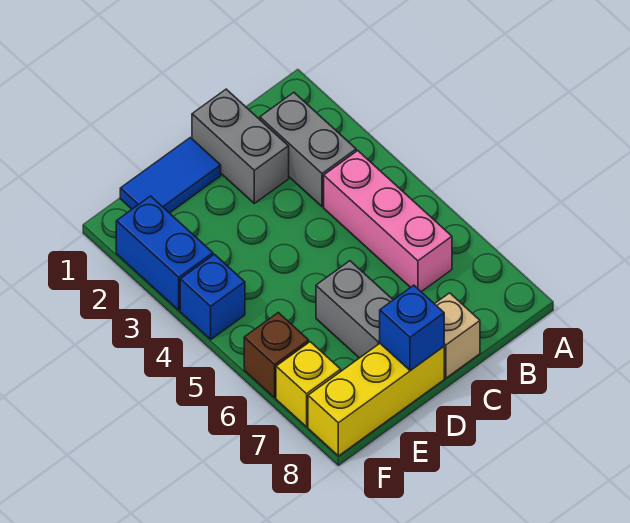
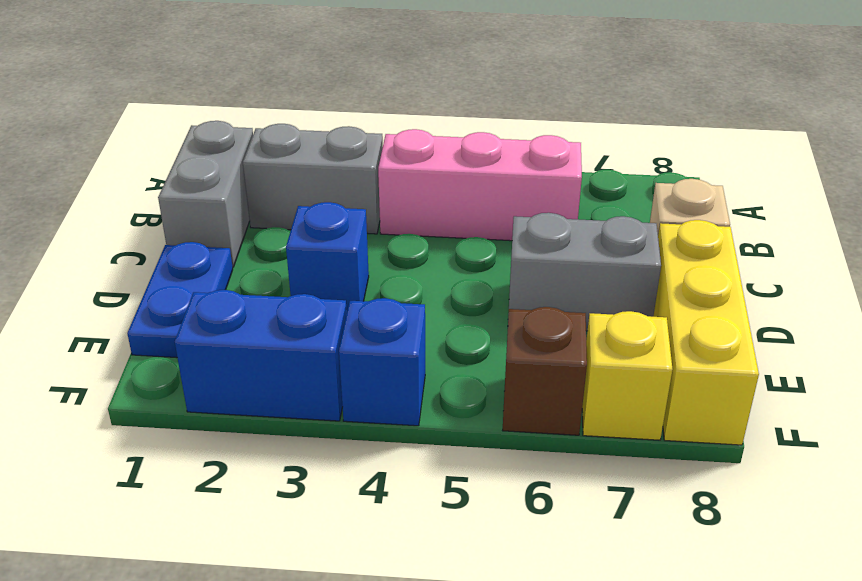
grey brick C1:C2 level 1 -> grey brick B1:C1 level 1
blue tile D1:E1 level 1 -> blue plate D1:E1 level 1
blue brick D8 level 2 -> blue brick D3 level 1

